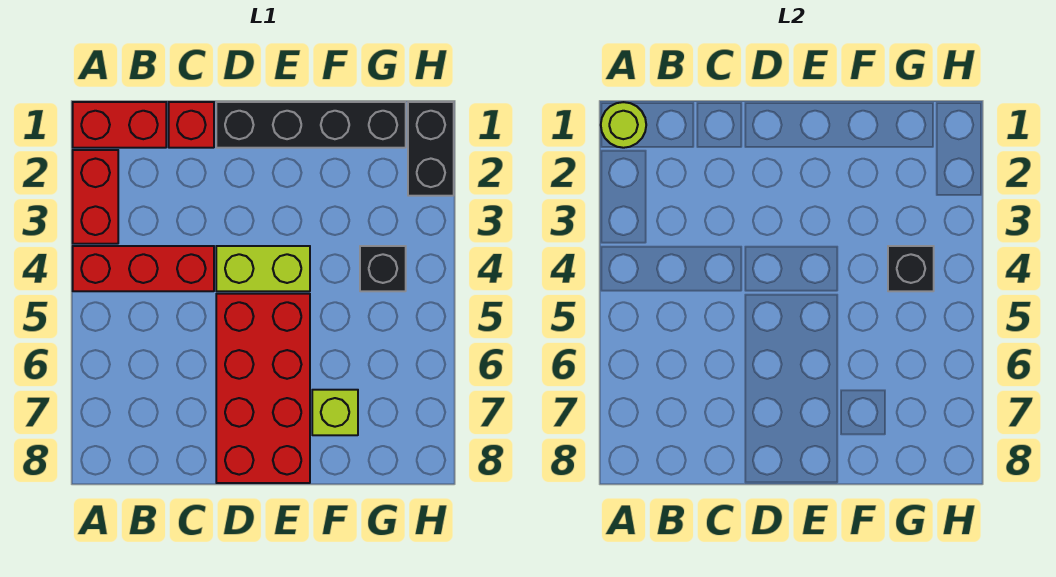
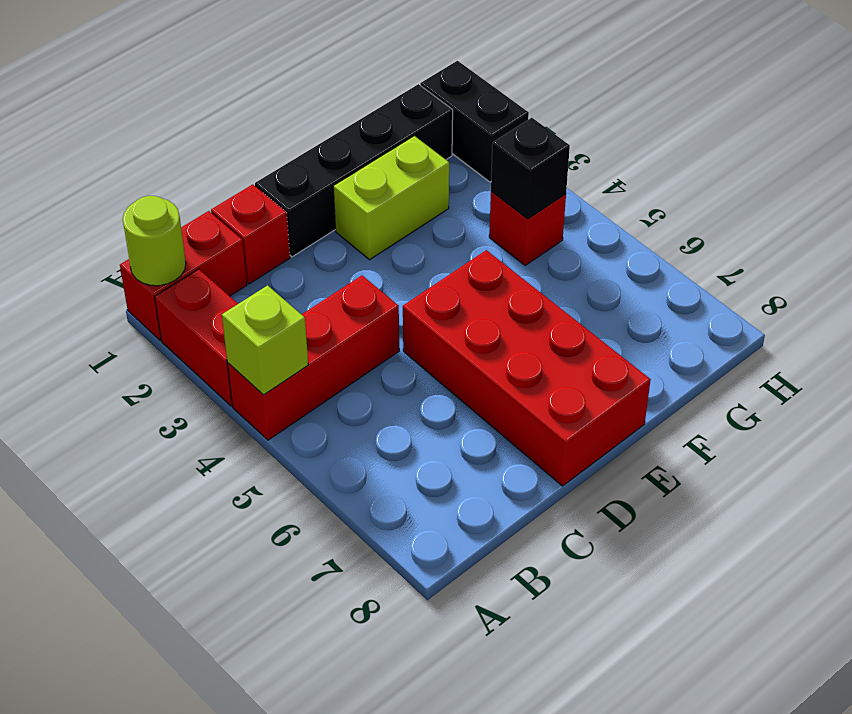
lime brick D4:E4 level 1 -> lime brick E2:F2 level 1
lime brick F7 level 1 -> lime brick A4 level 2
black brick G4 level 1 -> red brick G4 level 1

